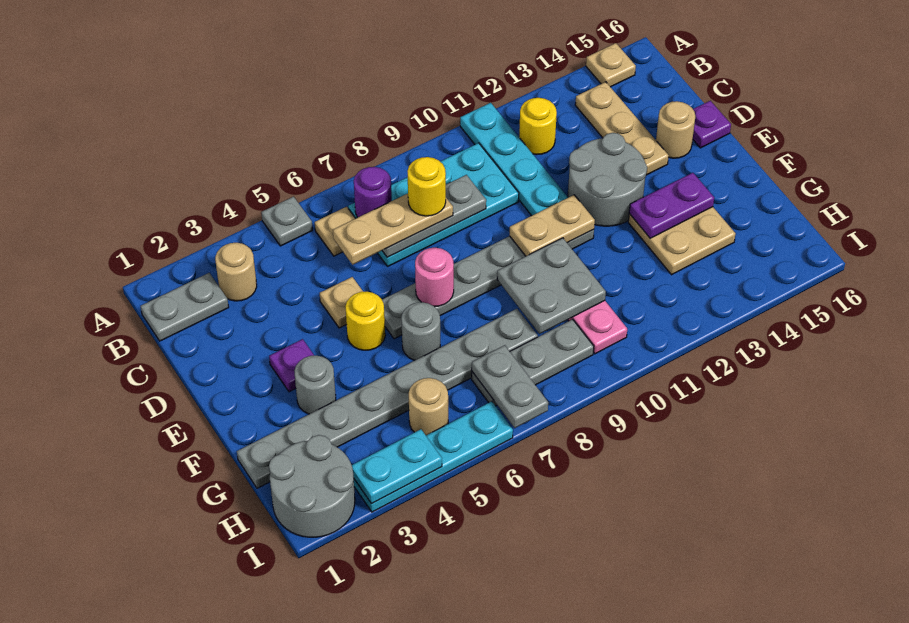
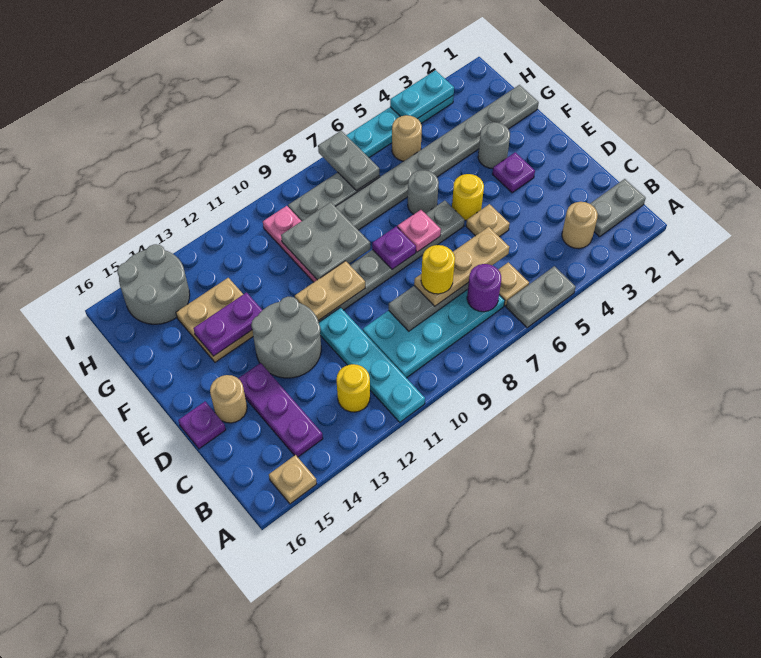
grey plate A5 level 1 -> grey plate A5:A6 level 1
tan plate B14:D14 level 1 -> purple plate B14:D14 level 1
pink round brick E7 level 2 -> pink plate E7 level 2
none -> purple plate E8 level 2
grey round brick H1:I2 level 1 -> grey round brick H14:I15 level 1

